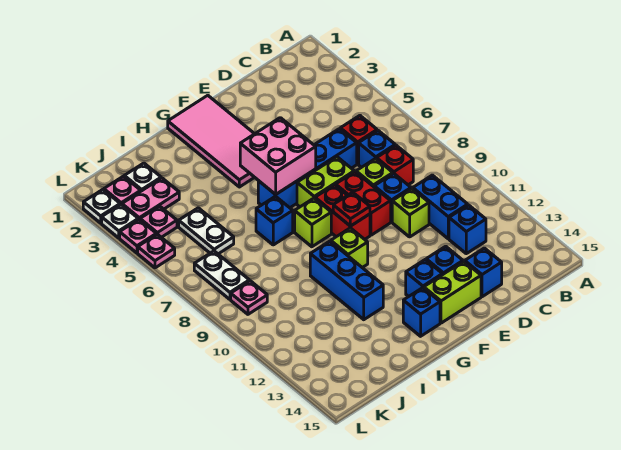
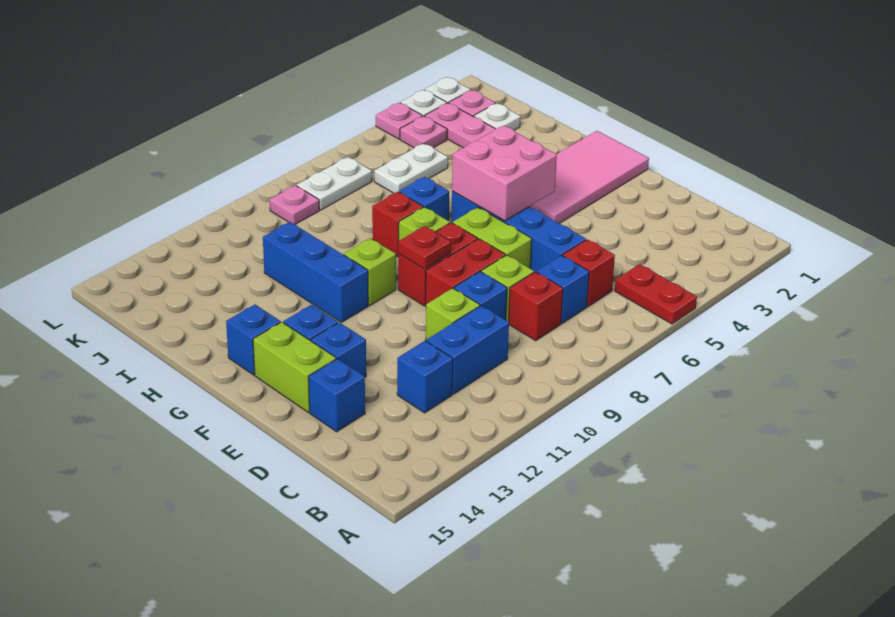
none -> red plate A5:B5 level 1
none -> red brick H8 level 1
blue brick H10:H12 level 1 -> blue brick G11:I11 level 1
pink plate L5 level 1 -> none

